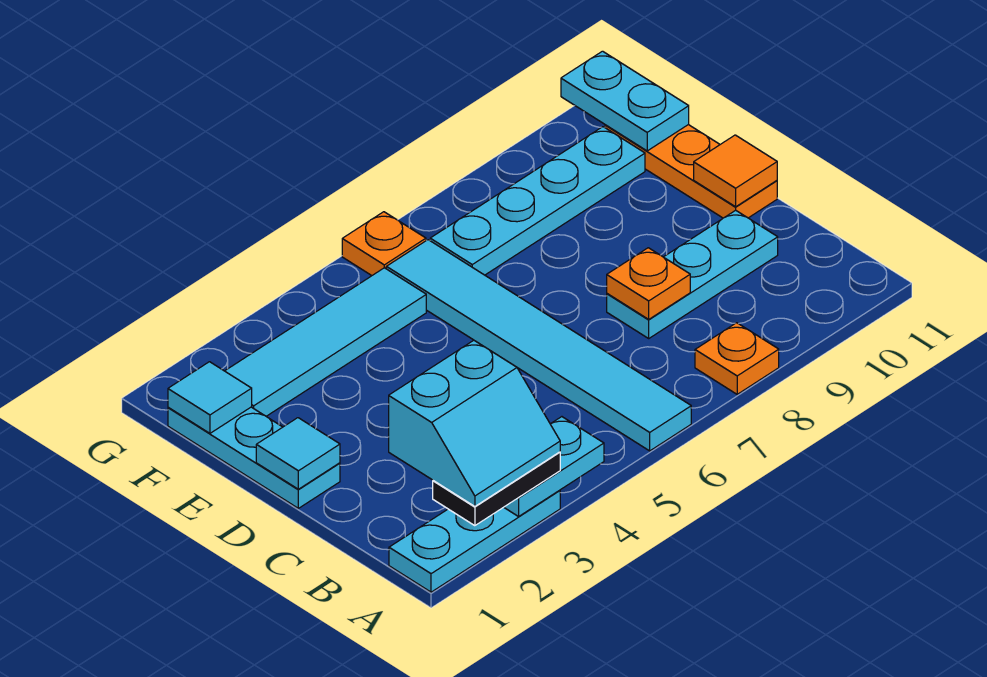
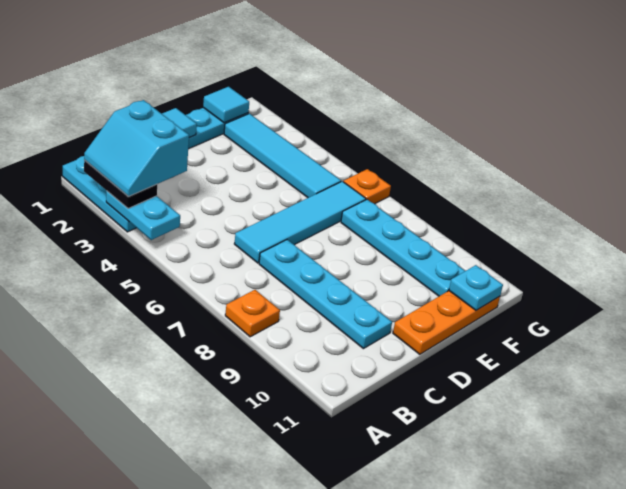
cyan tile A6:F6 level 1 -> cyan tile C6:F6 level 1
cyan plate C8:C10 level 1 -> cyan plate C7:C10 level 1
orange plate C8 level 2 -> none
orange tile D11 level 2 -> none
cyan plate F11:G11 level 2 -> cyan plate F11 level 2

